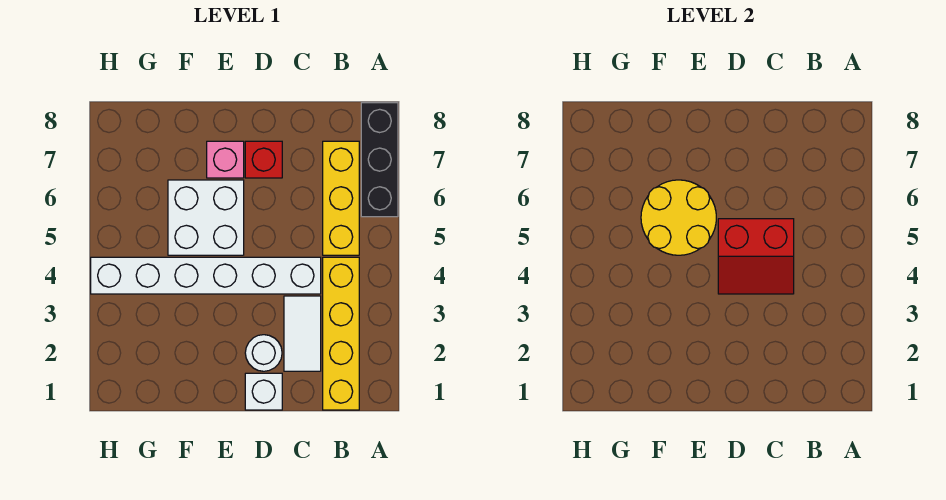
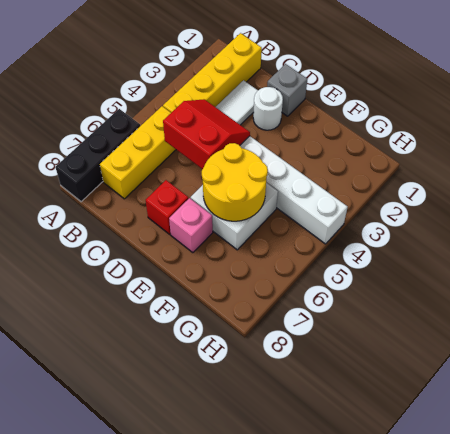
white brick D1 level 1 -> grey brick D1 level 1

